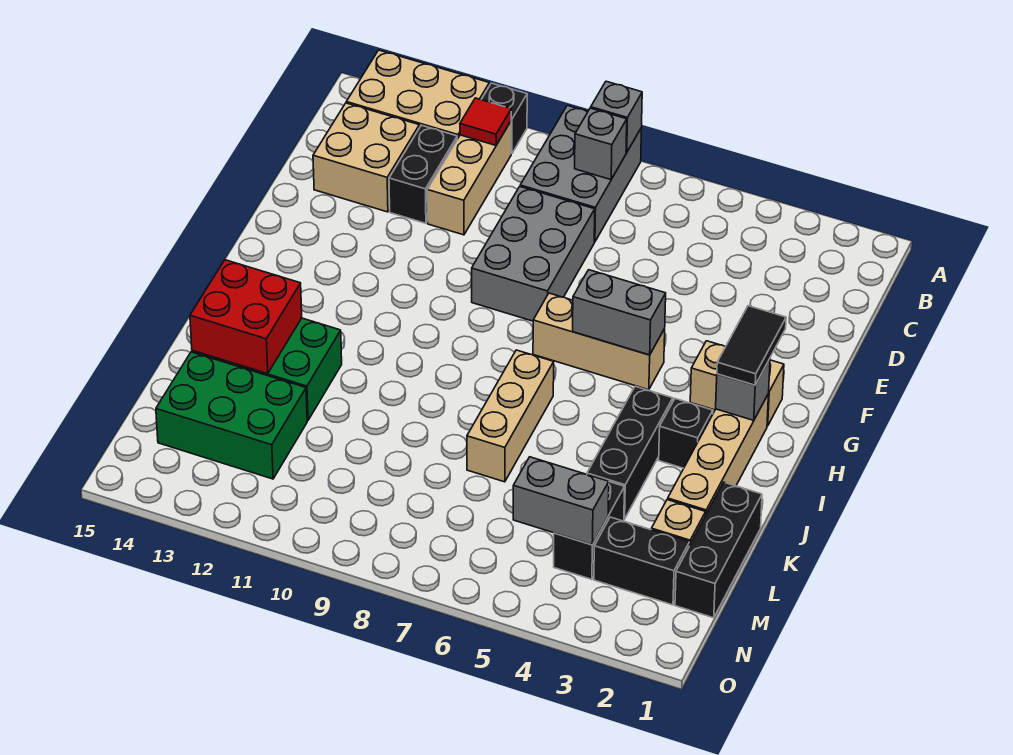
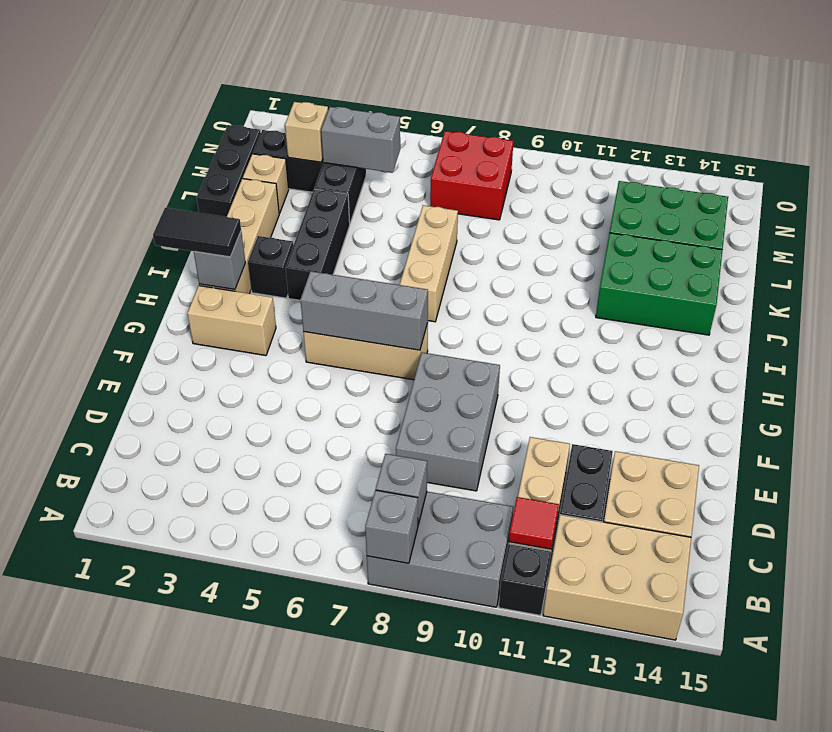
grey brick A8:C9 level 1 -> grey brick A8:B10 level 1
black tile G2:H2 level 3 -> black tile H1:H2 level 3
grey brick G5:G6 level 2 -> grey brick G5:G7 level 2
red brick J13:K14 level 2 -> red brick M7:N8 level 1
none -> tan brick M3 level 2

